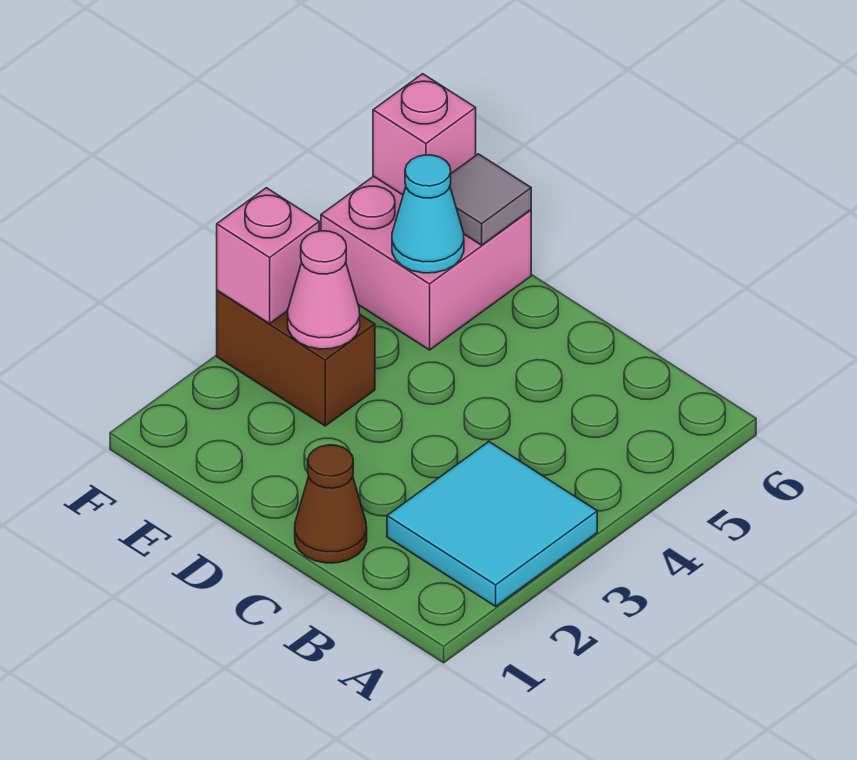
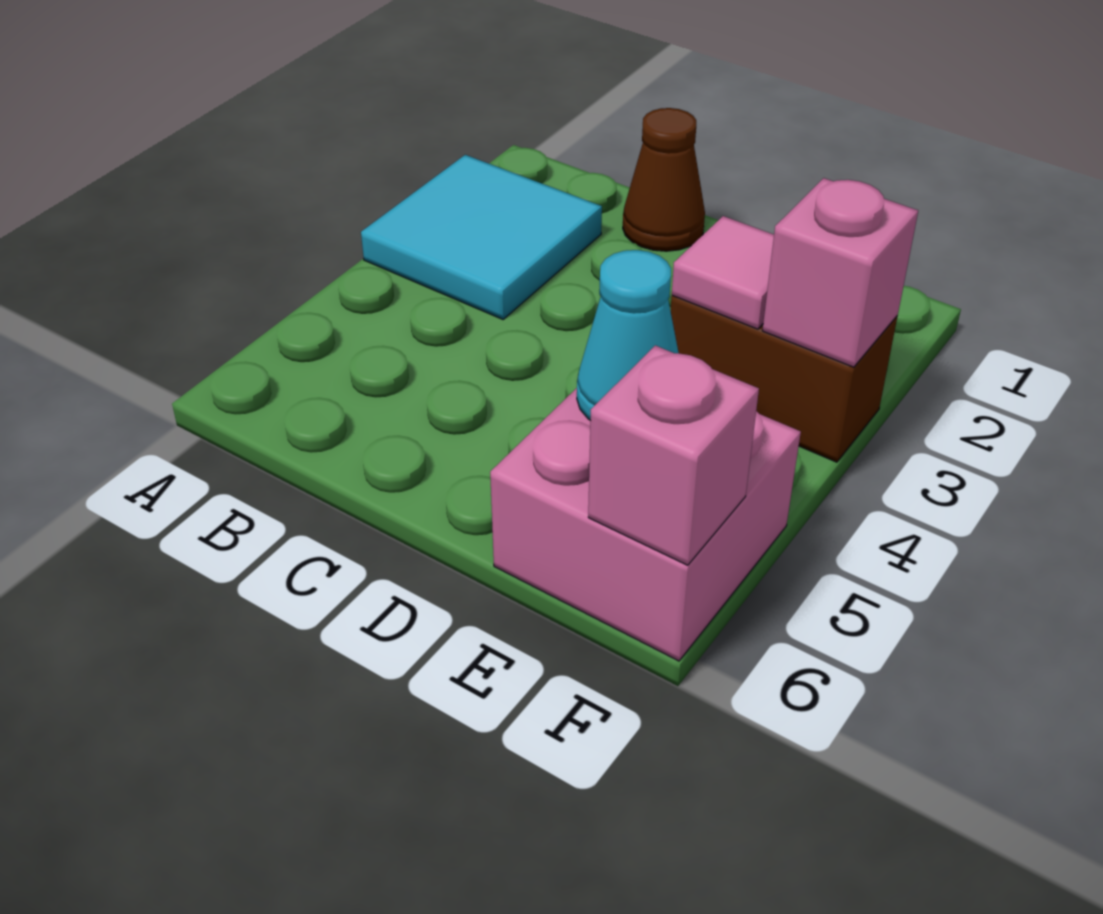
pink cone E3 level 2 -> pink tile E3 level 2
grey tile E6 level 2 -> none

